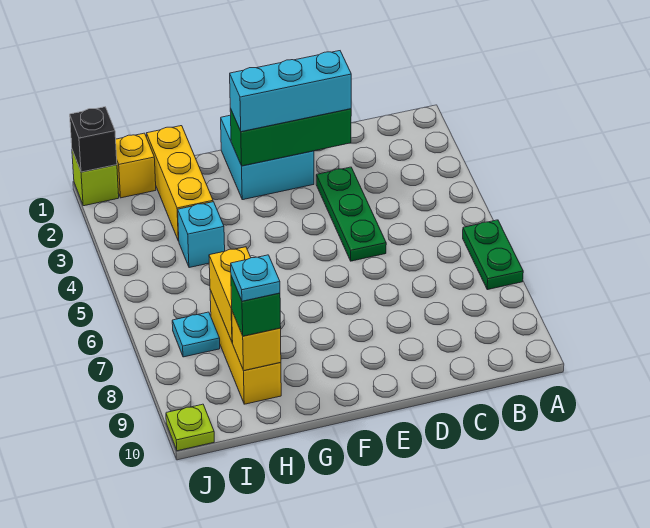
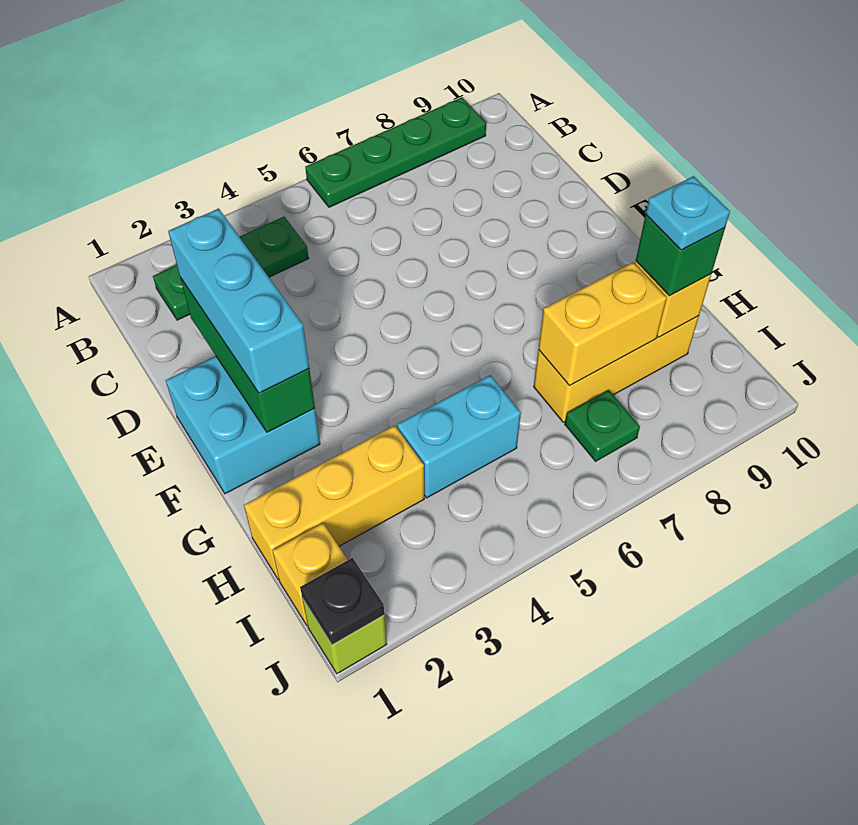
green plate A6:A7 level 1 -> green plate A6:A9 level 1
green plate D3:D5 level 1 -> green plate B2:B4 level 1
cyan brick H4 level 1 -> cyan brick H4:H5 level 1
cyan plate I7 level 1 -> green plate I7 level 1
black brick J1 level 2 -> black plate J1 level 2
lime plate J10 level 1 -> none

